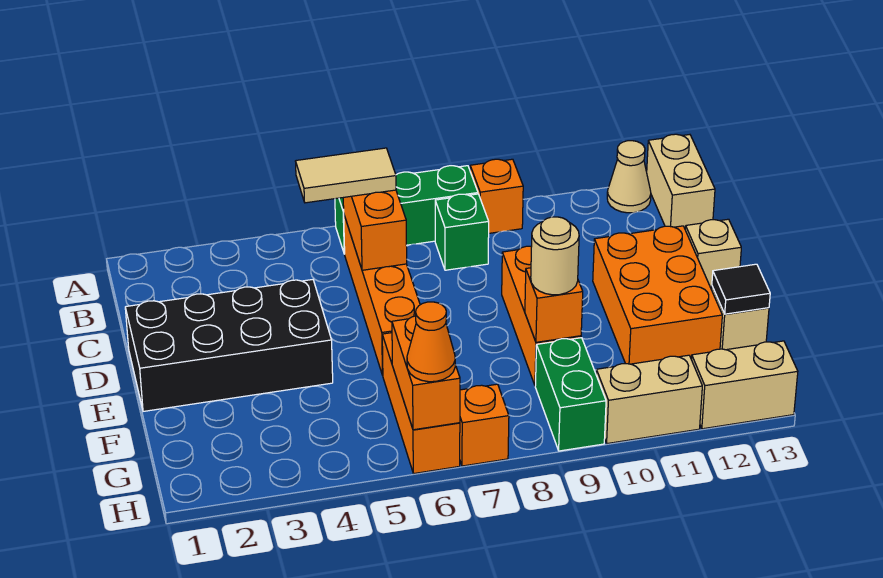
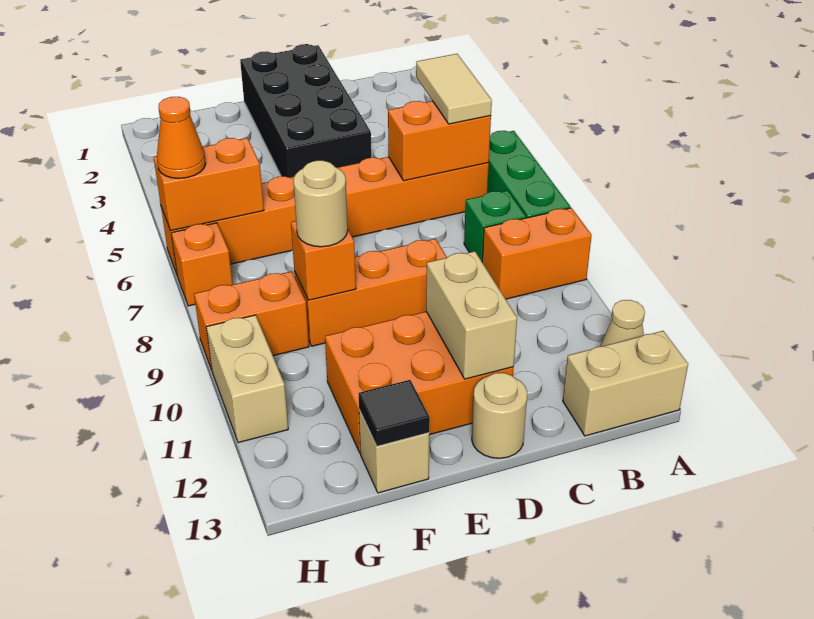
orange brick A9 level 1 -> orange brick A9:B9 level 1
tan brick D13 level 1 -> tan round brick D13 level 1
green brick G9:H9 level 1 -> orange brick G9:H9 level 1
tan brick H12:H13 level 1 -> tan brick D11:D12 level 2

